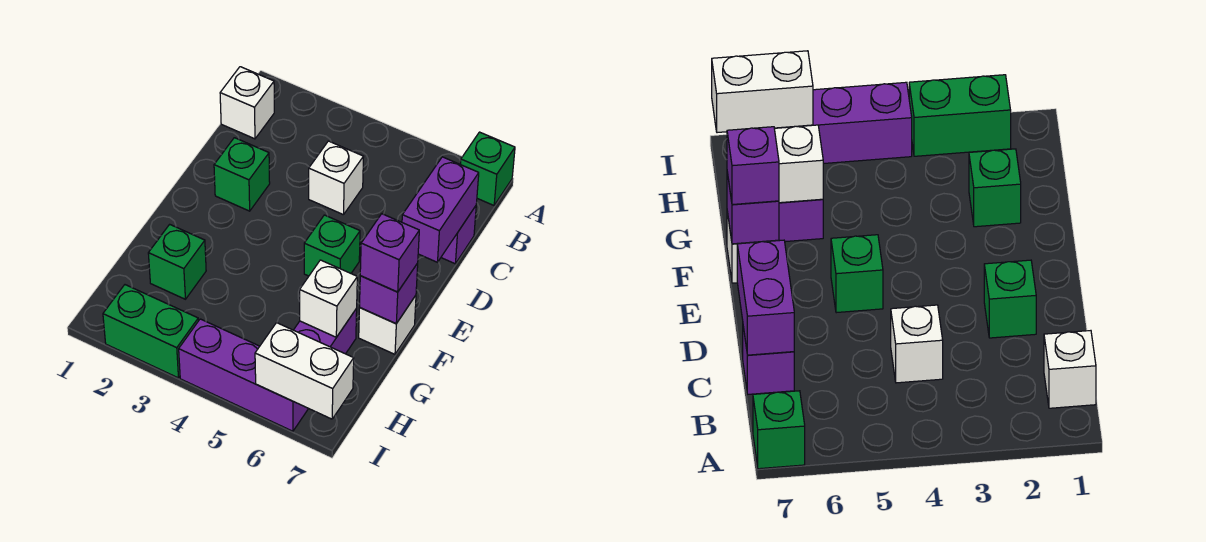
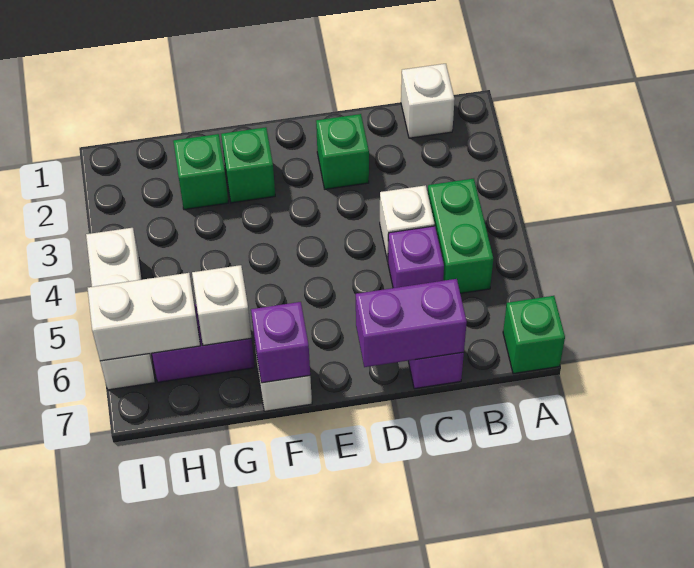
green brick E5 level 1 -> green brick F2 level 1
purple brick F7 level 3 -> purple brick C5 level 1
green brick I2:I3 level 1 -> green brick B4:B5 level 1
purple brick I4:I6 level 1 -> white brick I4:I6 level 1
white brick I6:I7 level 2 -> white brick H6:I6 level 2

